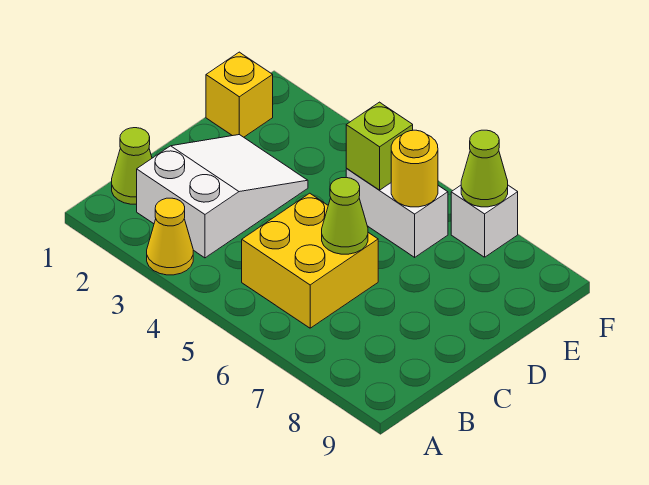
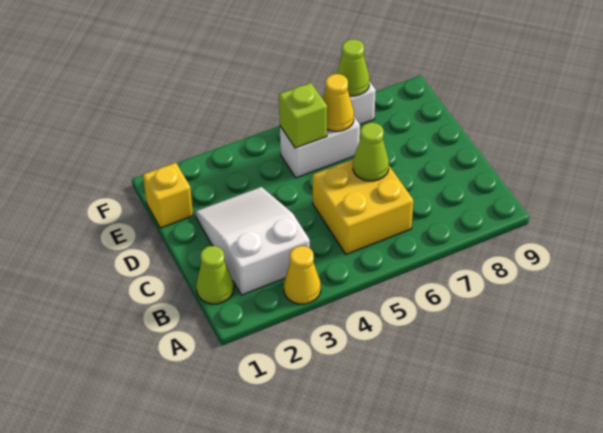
yellow round brick E6 level 2 -> yellow cone E6 level 2

